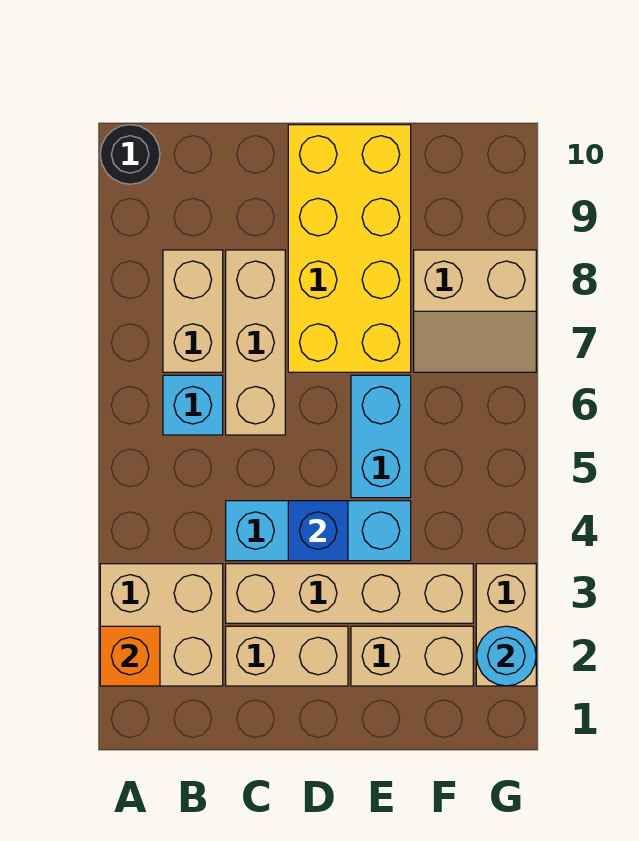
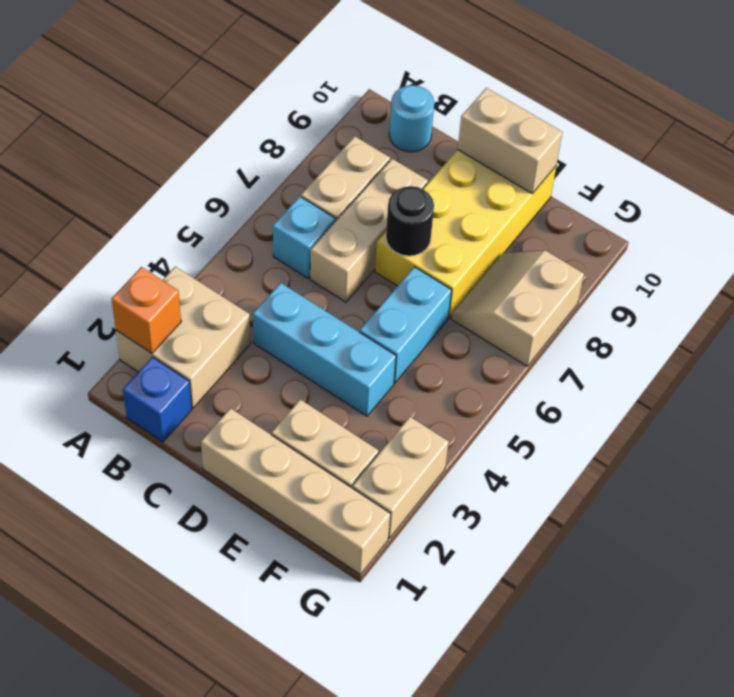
black round brick A10 level 1 -> black round brick D7 level 2
tan brick C2:D2 level 1 -> tan brick D10:E10 level 2
tan brick C3:F3 level 1 -> tan brick D1:G1 level 1
blue brick D4 level 2 -> blue brick B1 level 1
tan slope F7:G8 level 1 top 8 -> tan slope F7:G8 level 1 top G
cyan round brick G2 level 2 -> cyan round brick B10 level 1

